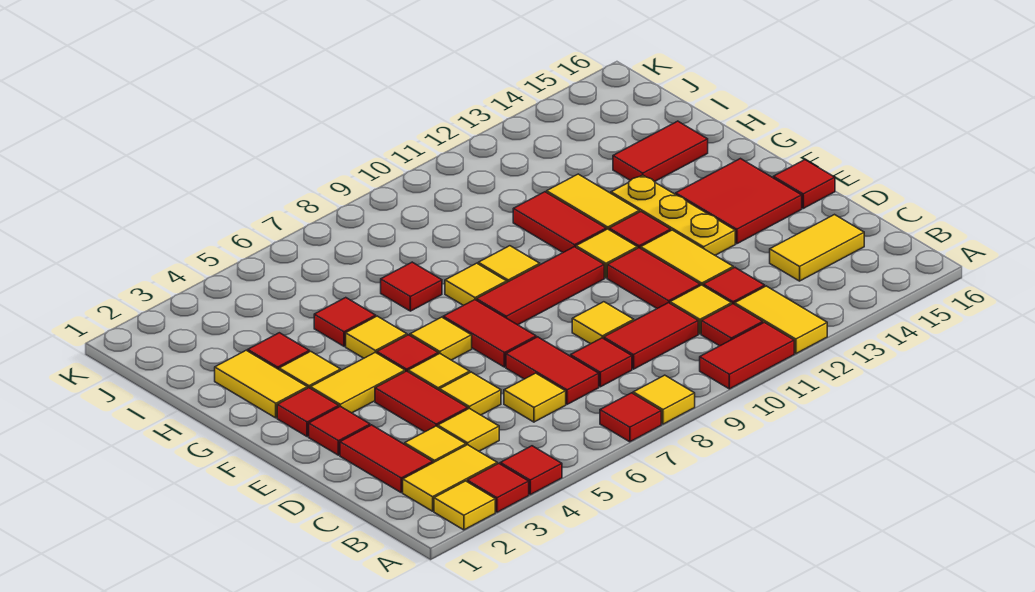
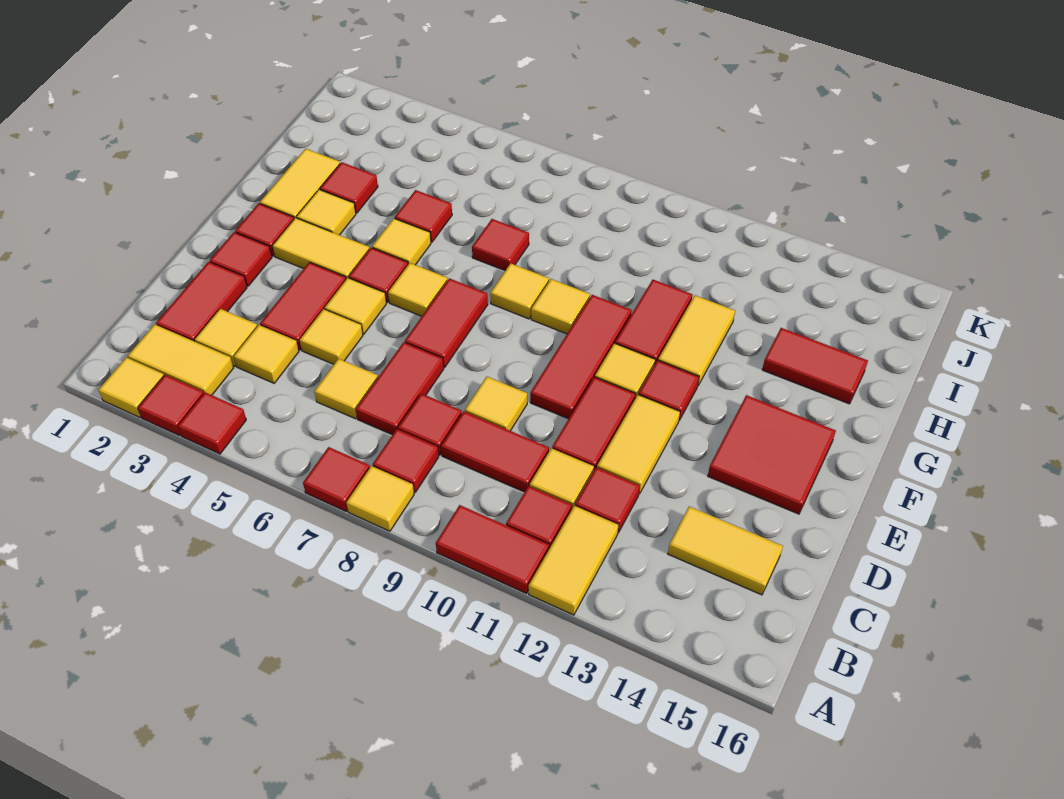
yellow plate E13:G13 level 1 -> none
red tile E16 level 1 -> red tile B8 level 1
red tile F8:F10 level 1 -> red tile E10:G10 level 1

